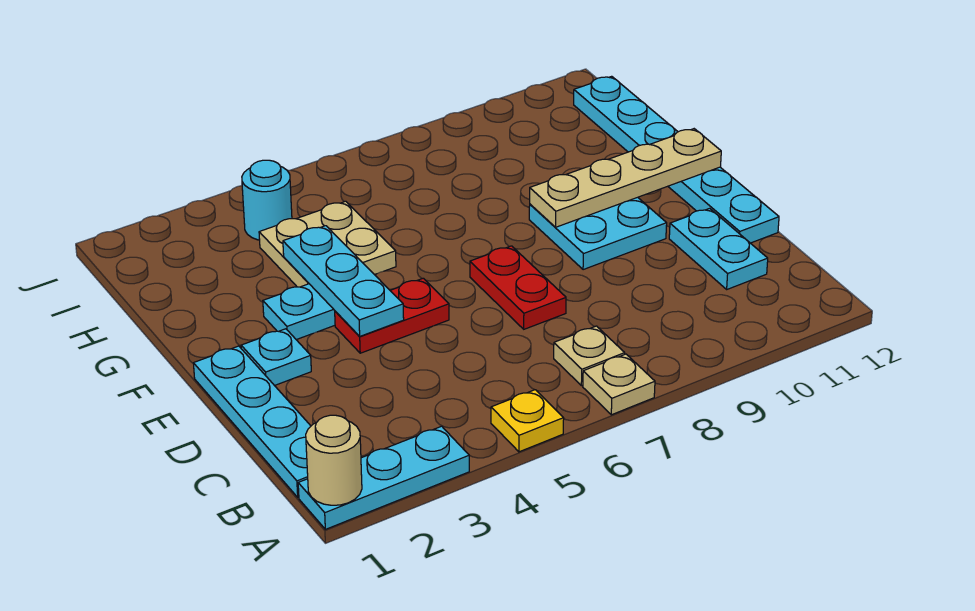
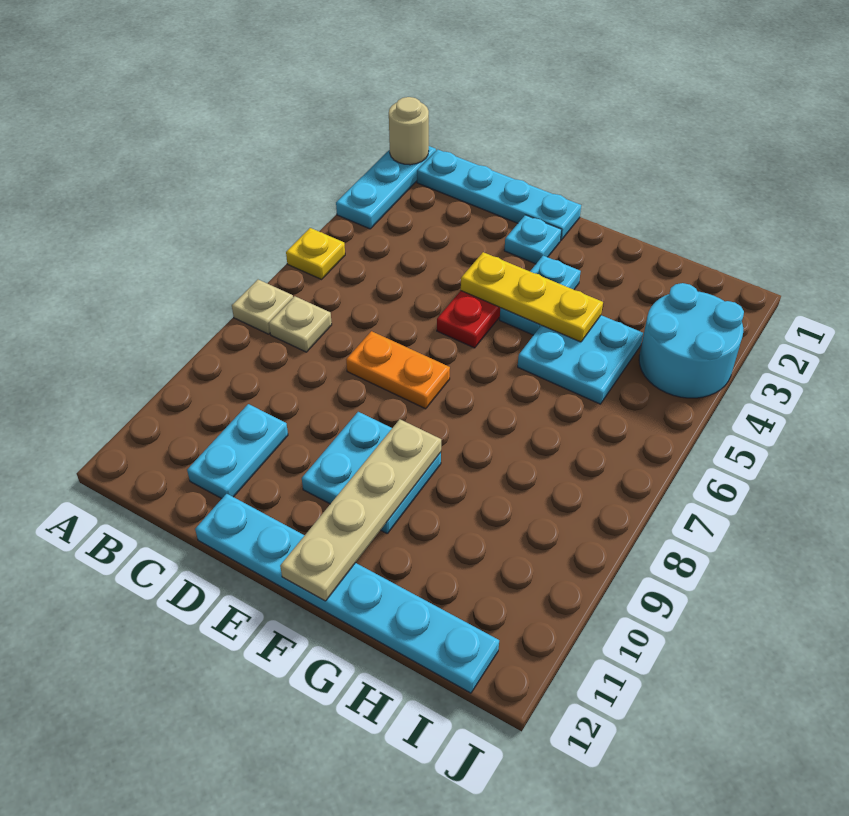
cyan plate C11:D11 level 1 -> cyan plate C10:C11 level 1
red plate D7:E7 level 1 -> orange plate D7:E7 level 1
cyan plate E4:G4 level 2 -> yellow plate E4:G4 level 2
tan plate G4:H5 level 1 -> cyan plate G4:H5 level 1
cyan round brick I4 level 1 -> cyan round brick I3:J4 level 1

